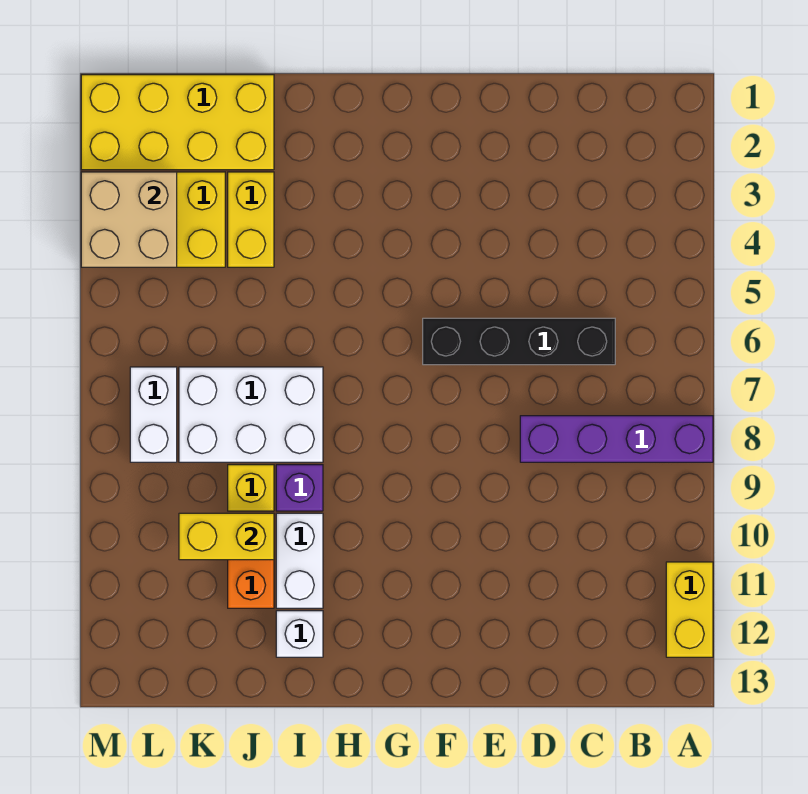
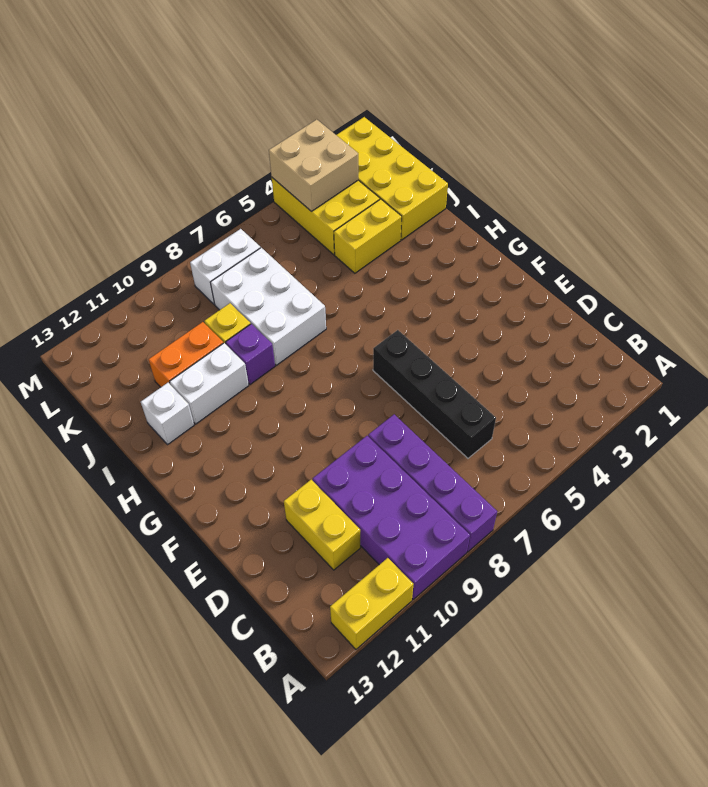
none -> purple brick A9:D10 level 1
yellow brick J10:K10 level 2 -> yellow brick C11:D11 level 1

